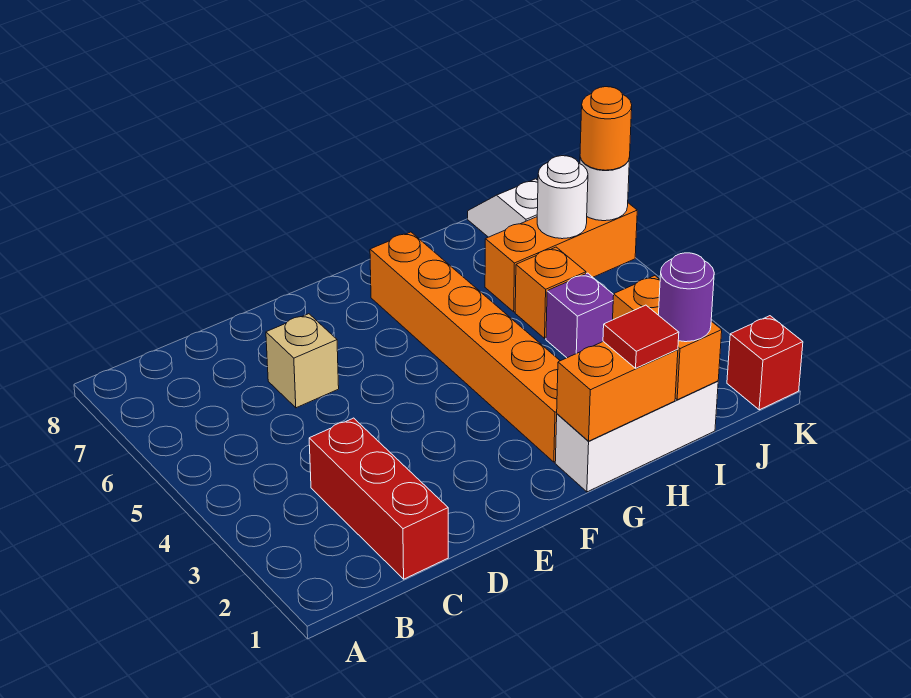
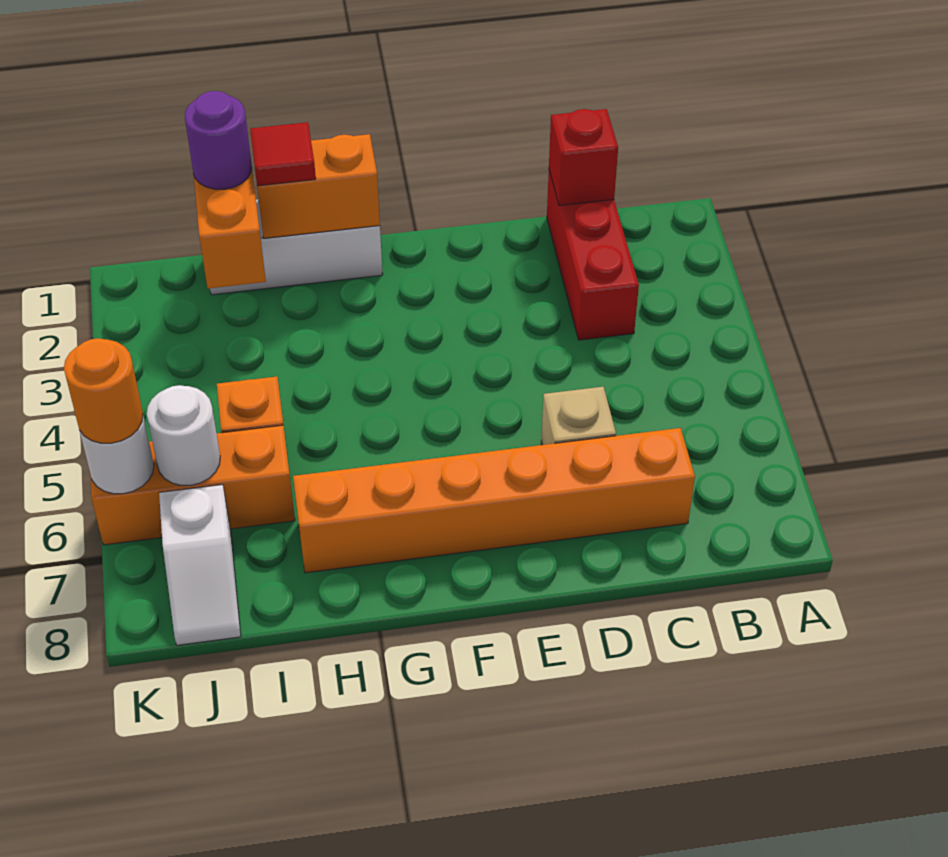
orange brick G2:G7 level 1 -> orange brick C7:H7 level 1
purple brick I4 level 1 -> none
red brick K1 level 1 -> red brick C1 level 2

